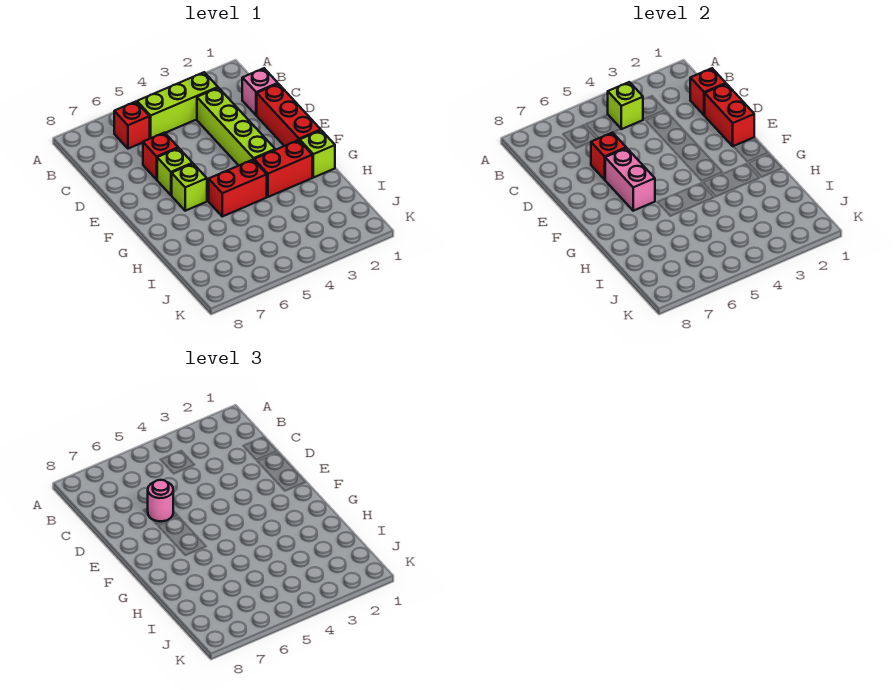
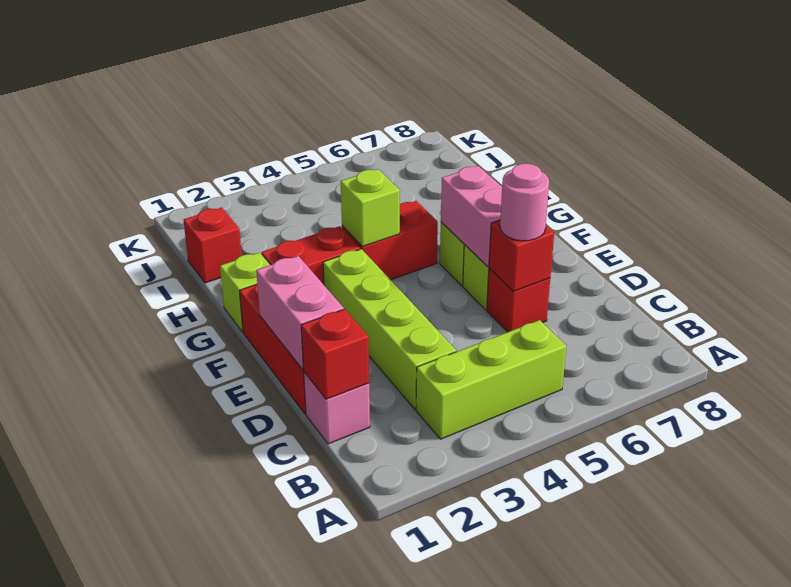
lime brick B4 level 2 -> lime brick G4 level 2
red brick B6 level 1 -> red brick I1 level 1
red brick D1:E1 level 2 -> pink brick D1:E1 level 2

